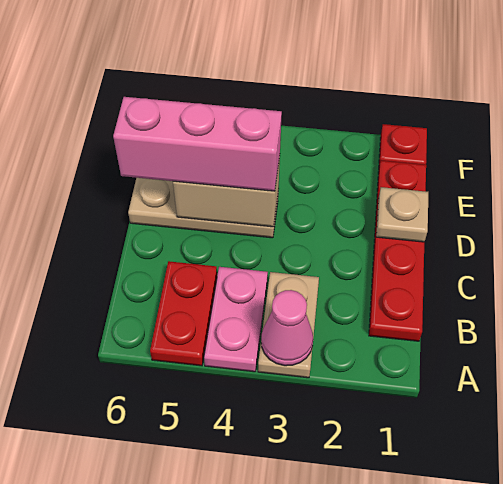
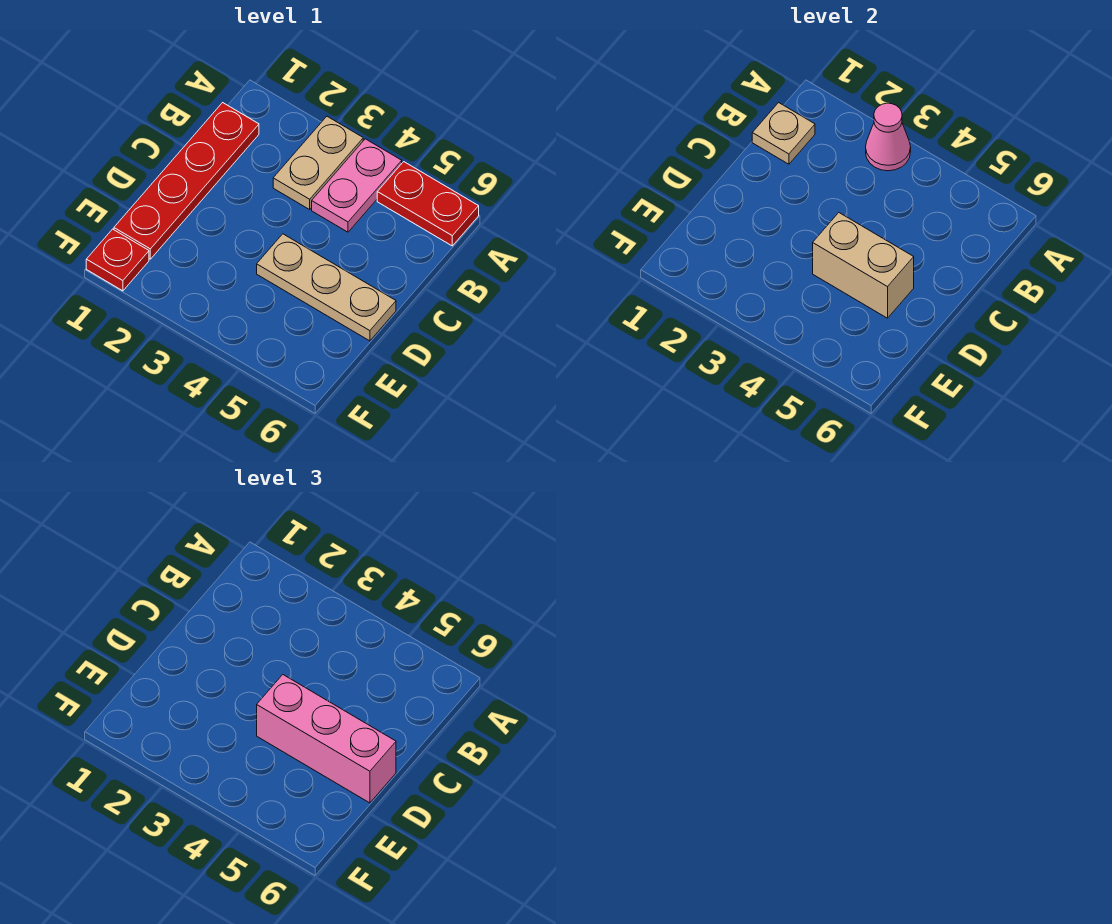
red plate A5:B5 level 1 -> red plate A5:A6 level 1
tan plate D1 level 2 -> tan plate B1 level 2

